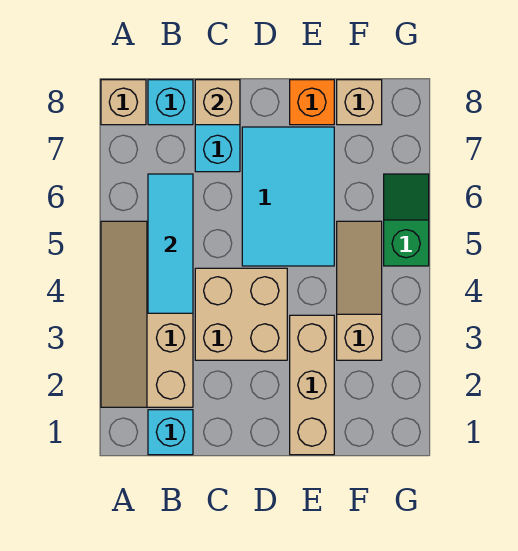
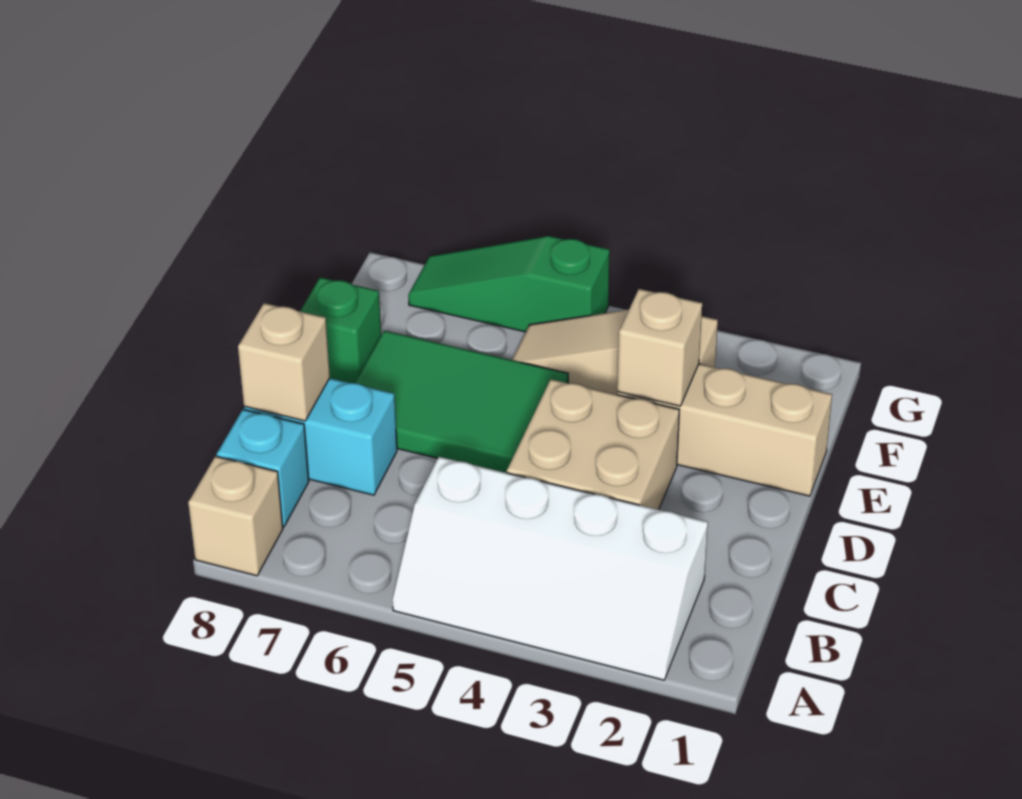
tan slope A2:B5 level 1 top B -> white slope A2:B5 level 1 top B
cyan brick B1 level 1 -> none
cyan tile B4:B6 level 2 -> none
cyan tile D5:E7 level 1 -> green tile D5:E7 level 1
orange brick E8 level 1 -> green brick E8 level 1
tan brick F8 level 1 -> tan brick E3 level 2
green slope G5:G6 level 1 top 5 -> green slope G5:G7 level 1 top 5

